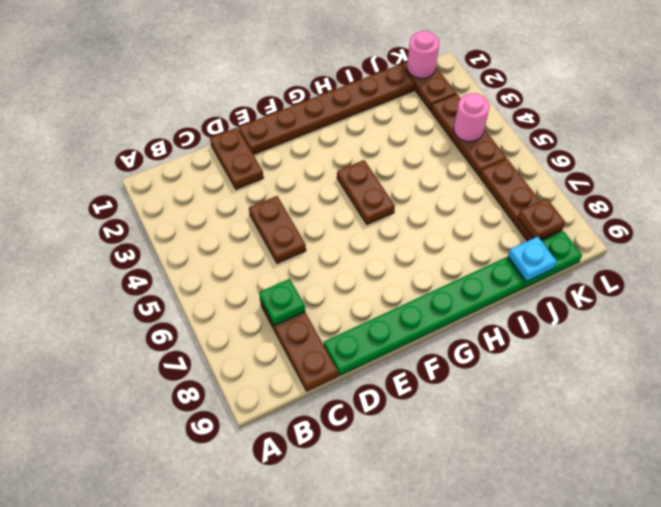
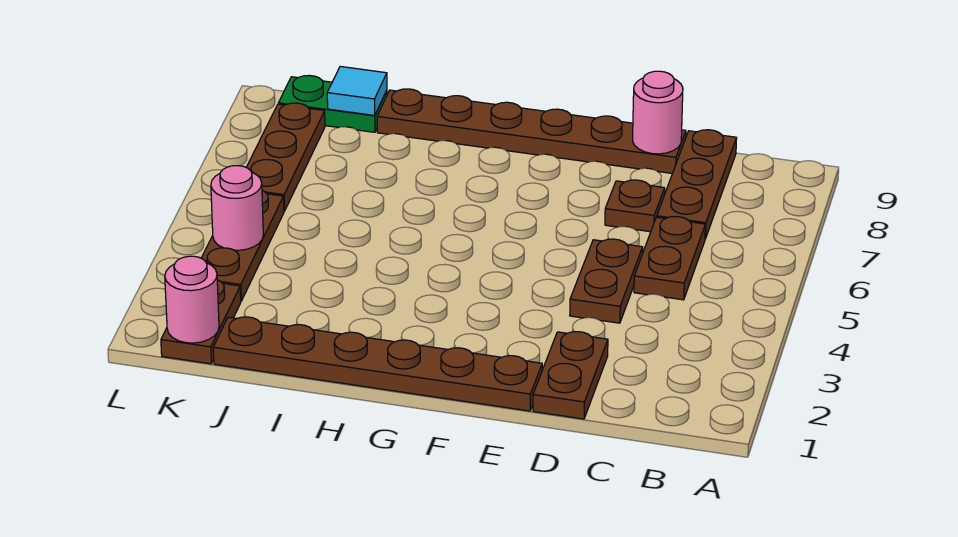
green plate C7 level 2 -> none
green plate D9:I9 level 1 -> brown plate D9:I9 level 1
none -> pink round brick D9 level 2
brown plate G4:G5 level 1 -> brown plate C5:C6 level 1
cyan plate J9 level 2 -> cyan tile J9 level 2
brown plate K8 level 2 -> brown plate D7 level 1

